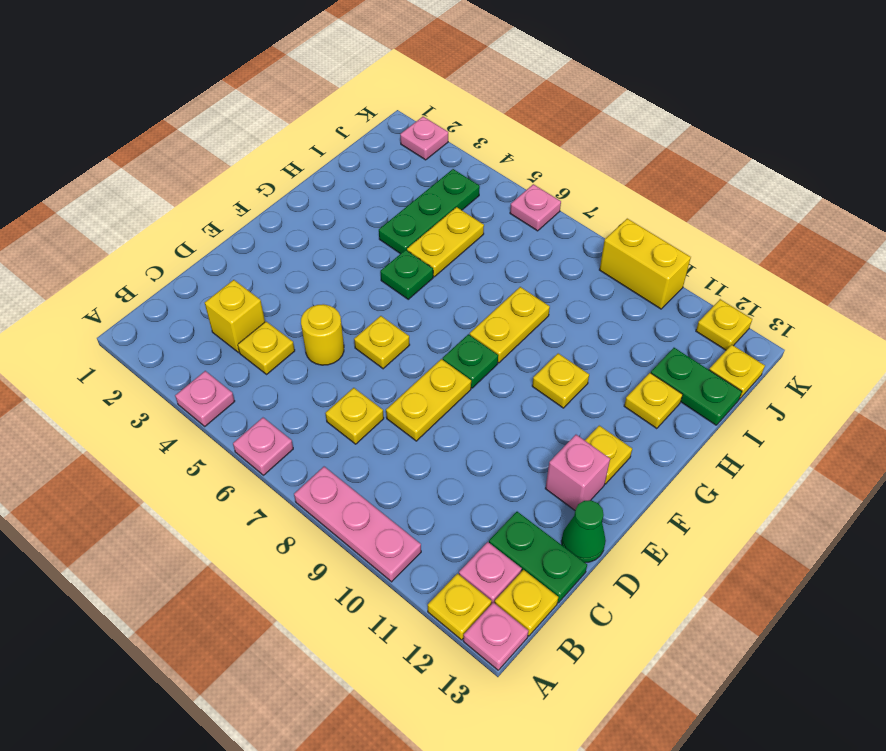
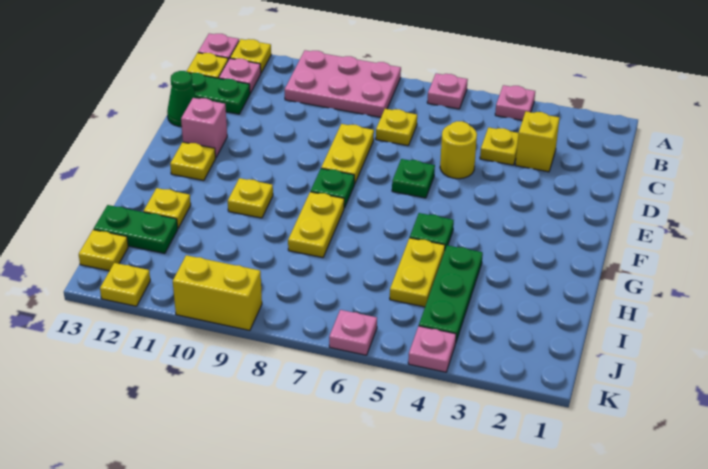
pink plate A8:A10 level 1 -> pink plate A8:B10 level 1
yellow plate E6 level 1 -> green plate E6 level 1
pink plate K2 level 1 -> pink plate K4 level 1

